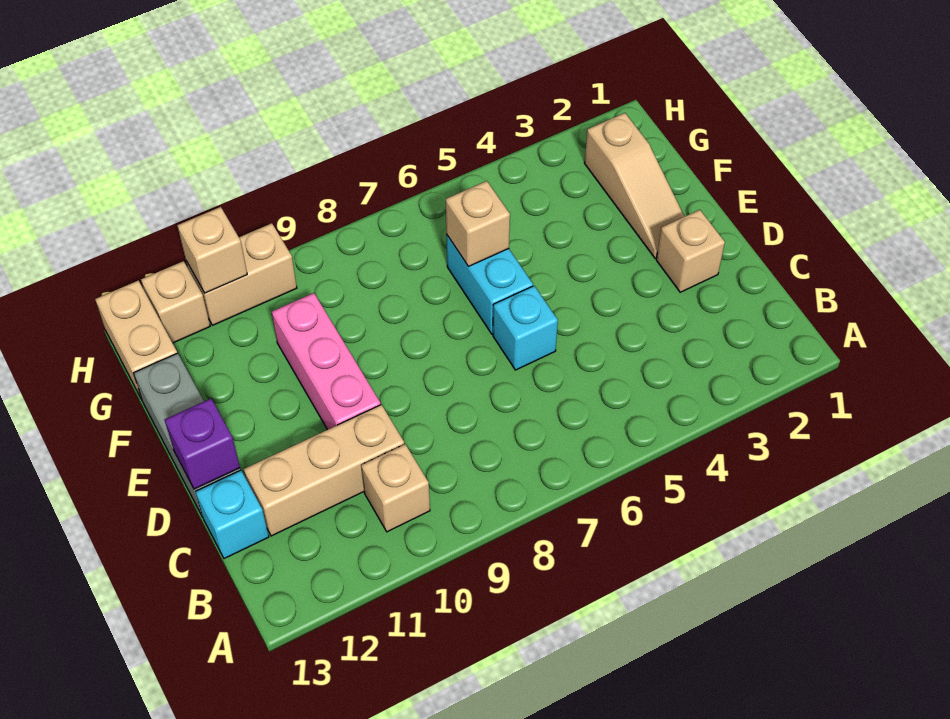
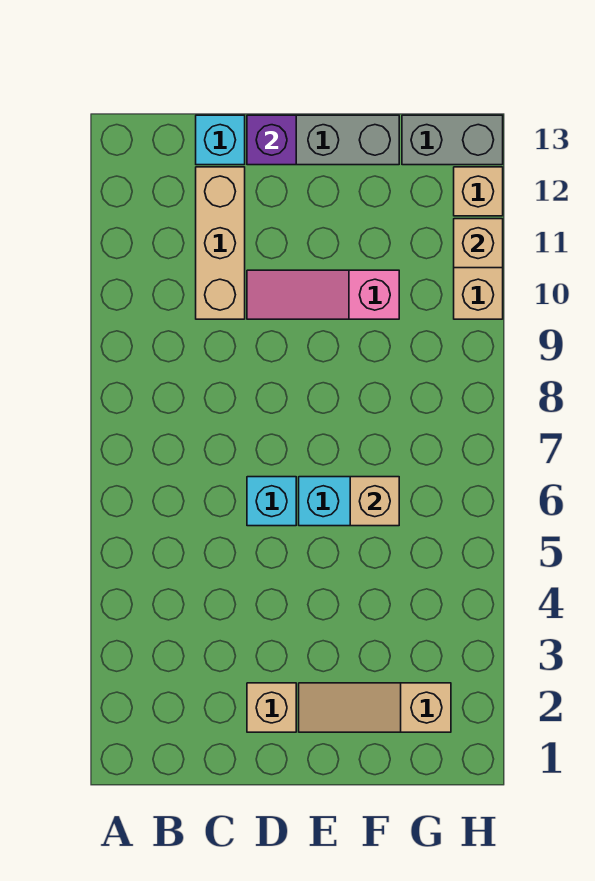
tan brick B10 level 1 -> none
pink brick D10:F10 level 1 -> pink slope D10:F10 level 1 top F
tan brick G13:H13 level 1 -> grey brick G13:H13 level 1

